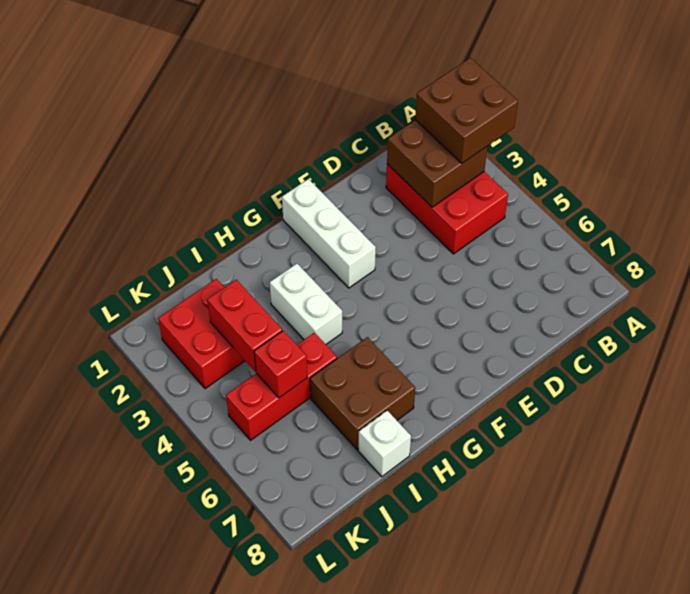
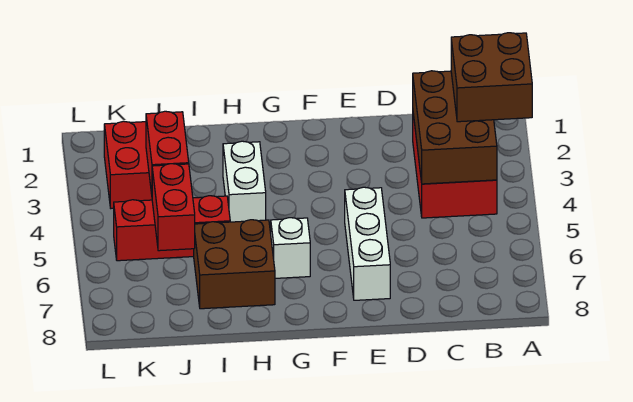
brown brick B2:C3 level 2 -> brown brick B2:C4 level 2
white brick F1:F3 level 1 -> white brick E5:E7 level 1
white brick I8 level 1 -> white brick G6 level 1
red brick J5 level 2 -> red brick J5:J6 level 2

